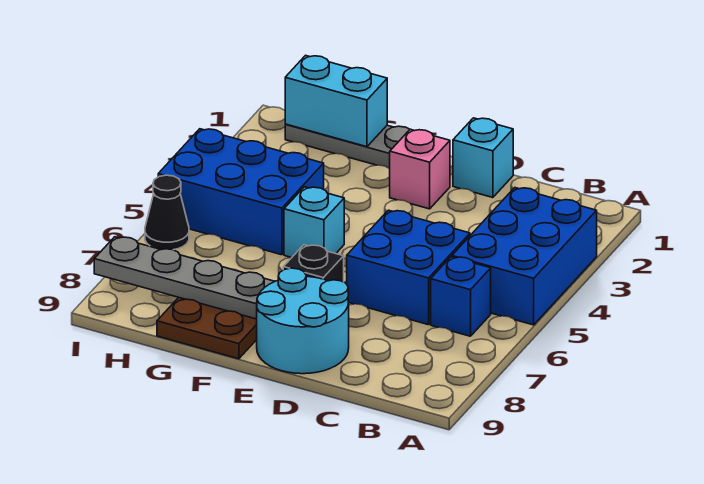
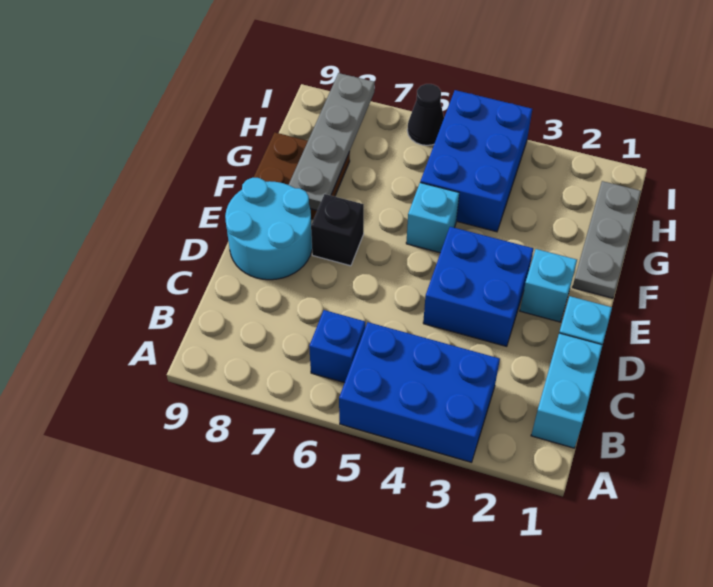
blue brick C5:D6 level 1 -> blue brick D3:E4 level 1
pink brick E2 level 1 -> cyan brick E2 level 1
cyan brick G1:H1 level 2 -> cyan brick B1:C1 level 1

